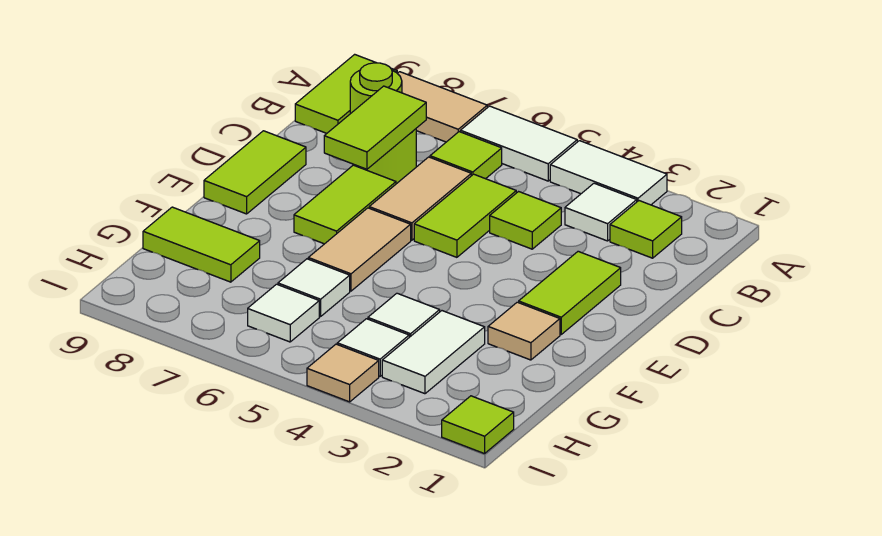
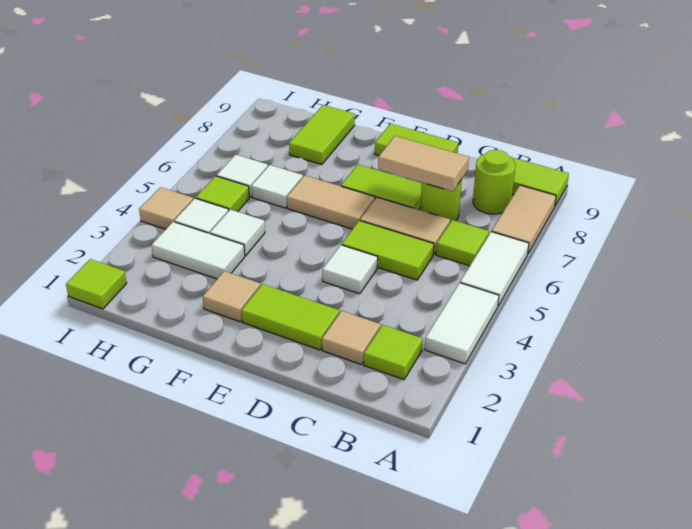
white tile B3 level 1 -> white tile D4 level 1
none -> tan tile C2 level 1
lime tile C4 level 1 -> lime tile H5 level 1
lime tile C7:D7 level 2 -> tan tile C7:D7 level 2

